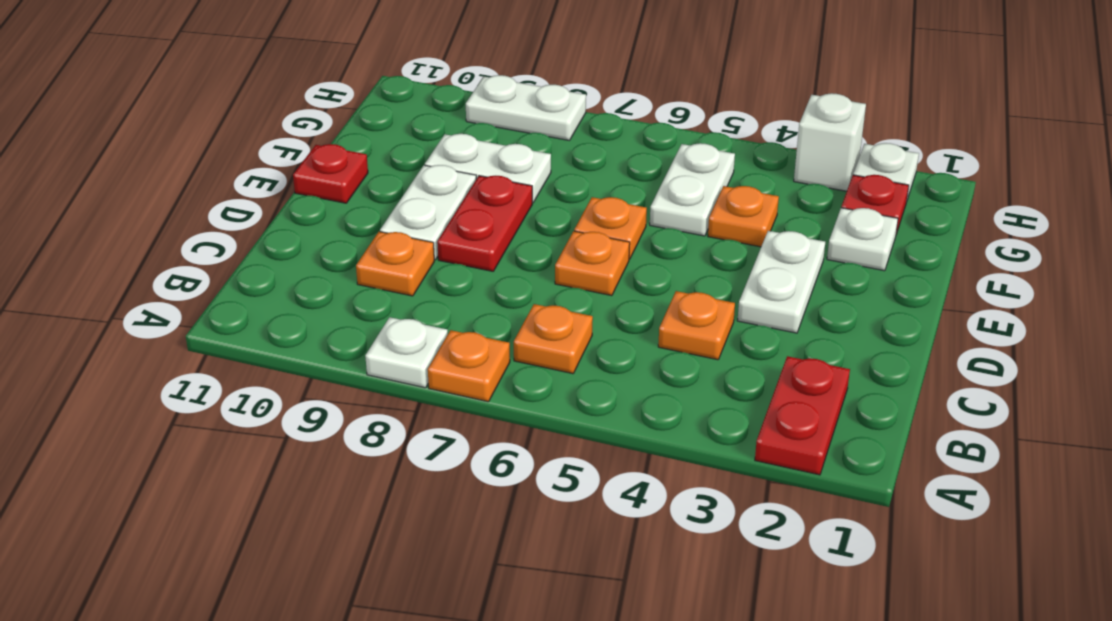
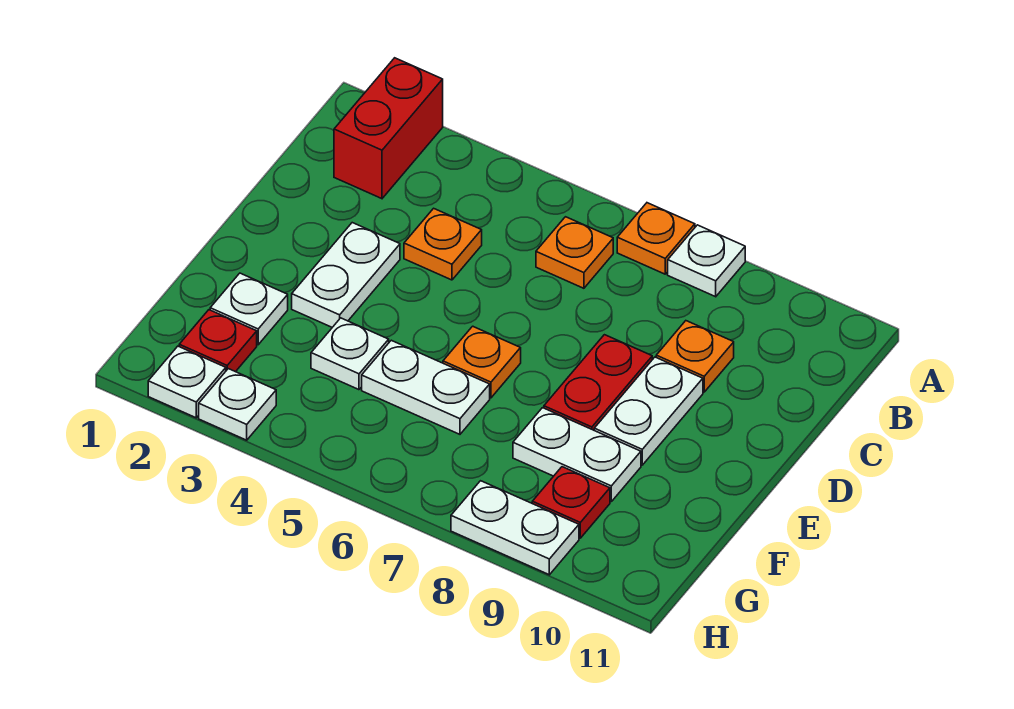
red plate A2:B2 level 1 -> red brick A2:B2 level 1
orange plate D6 level 1 -> none
red plate E11 level 1 -> red plate G9 level 1
orange plate F4 level 1 -> white plate F4 level 1
white plate F5:G5 level 1 -> white plate F5:F6 level 1
white brick H3 level 1 -> white plate H3 level 1

